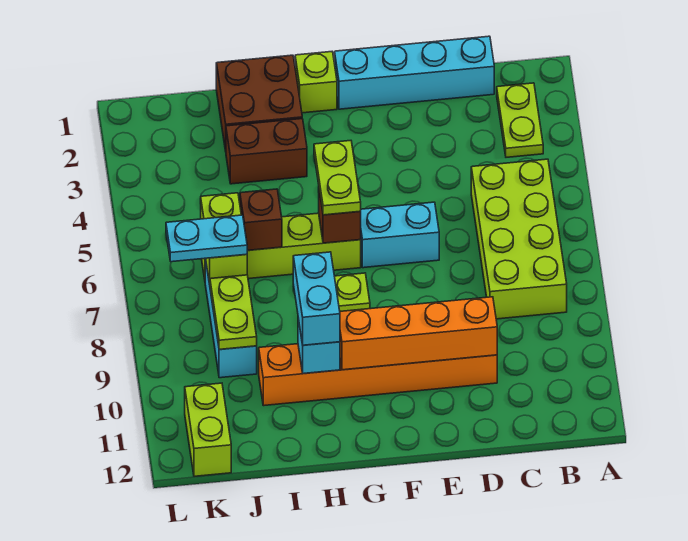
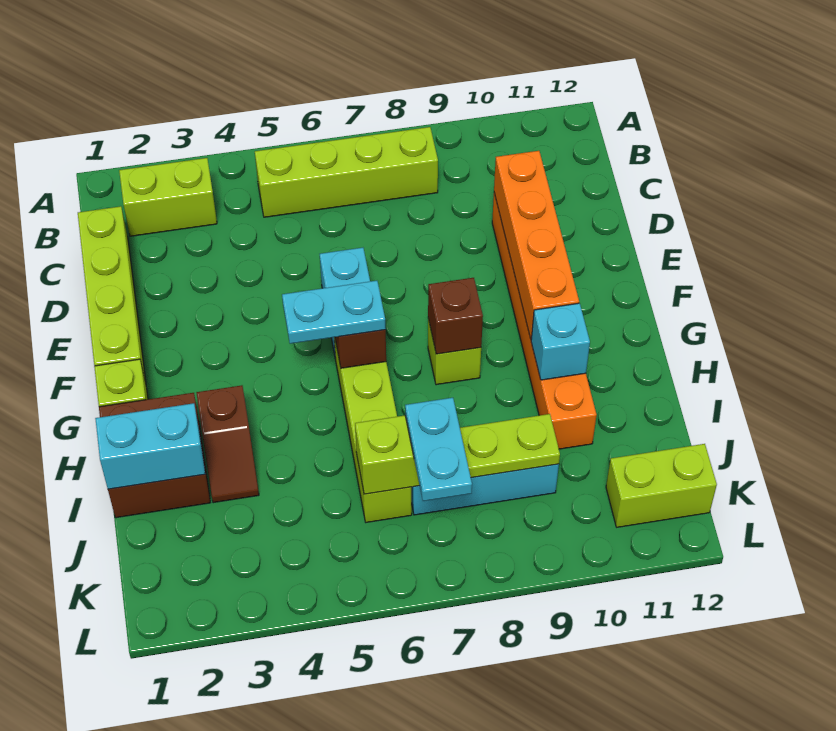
lime plate B2:B3 level 1 -> lime brick B2:B3 level 1
lime brick B5:C8 level 1 -> lime brick B5:B8 level 1
cyan brick C1:F1 level 1 -> lime brick C1:F1 level 1
lime plate G5:G6 level 3 -> cyan plate G5:G6 level 3
brown brick H3:I3 level 1 -> brown slope H3:I3 level 1 top H
cyan brick H9:H10 level 3 -> cyan brick I1:I2 level 2
brown brick I6 level 2 -> brown brick G8 level 2

